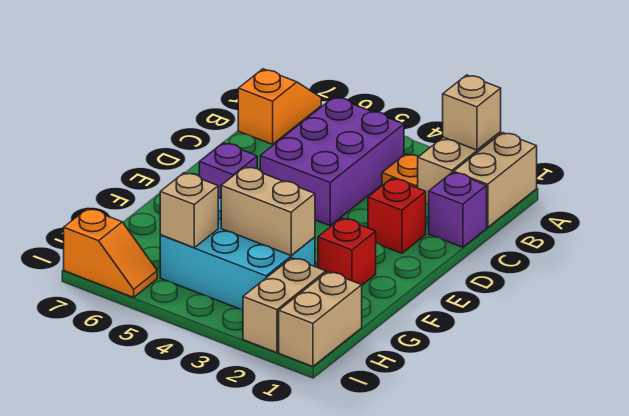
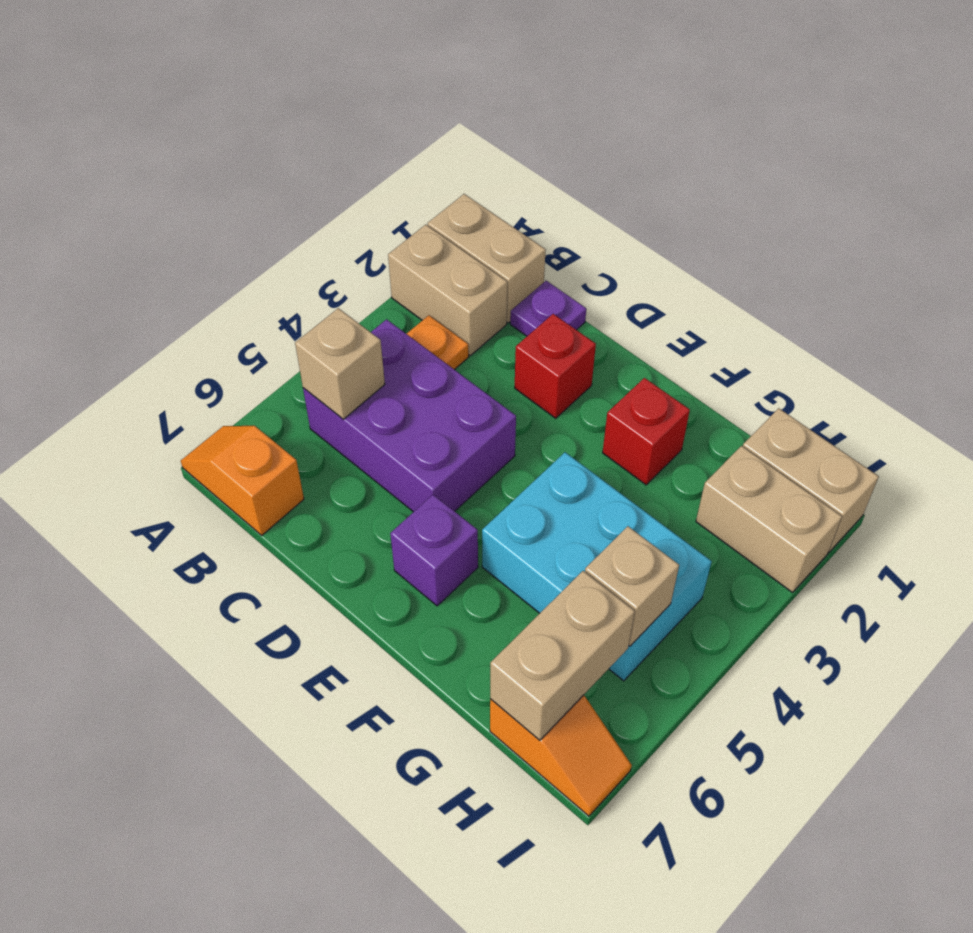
tan brick A2 level 2 -> tan brick B5 level 2
purple brick C1 level 1 -> purple plate C1 level 1
cyan brick G3:H5 level 1 -> cyan brick F4:H5 level 1
tan brick G3:G4 level 2 -> tan brick H6:H7 level 2
orange slope I6:I7 level 1 top 7 -> orange slope H7:I7 level 1 top H

